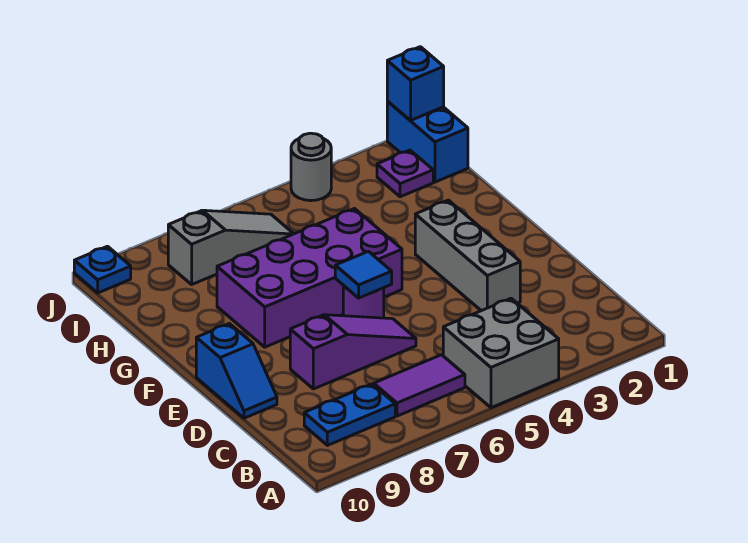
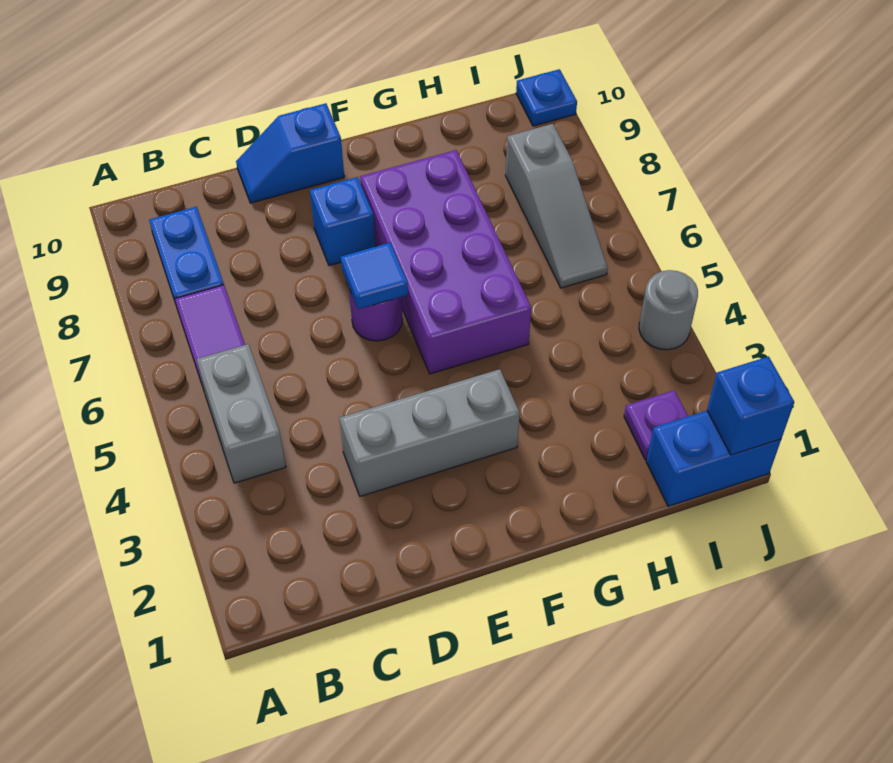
grey brick A4:B5 level 1 -> grey brick B4:B5 level 1
purple slope D6:D8 level 1 top 8 -> none
none -> blue brick E8 level 1

